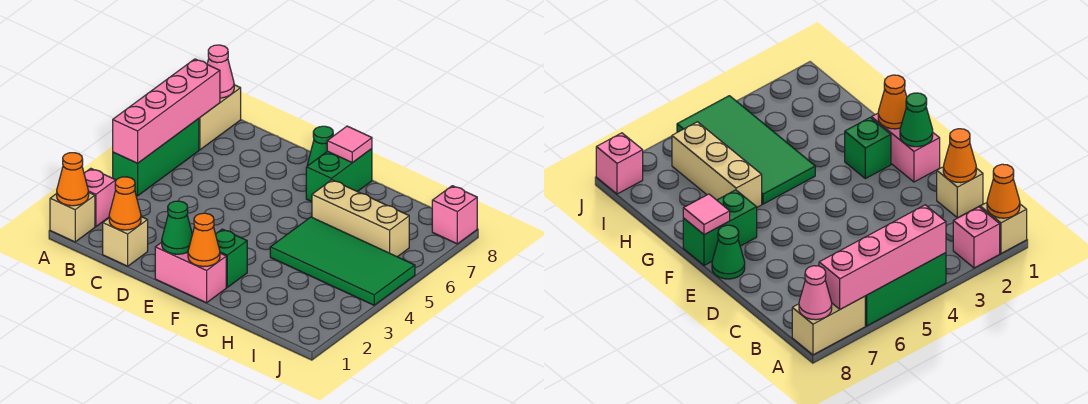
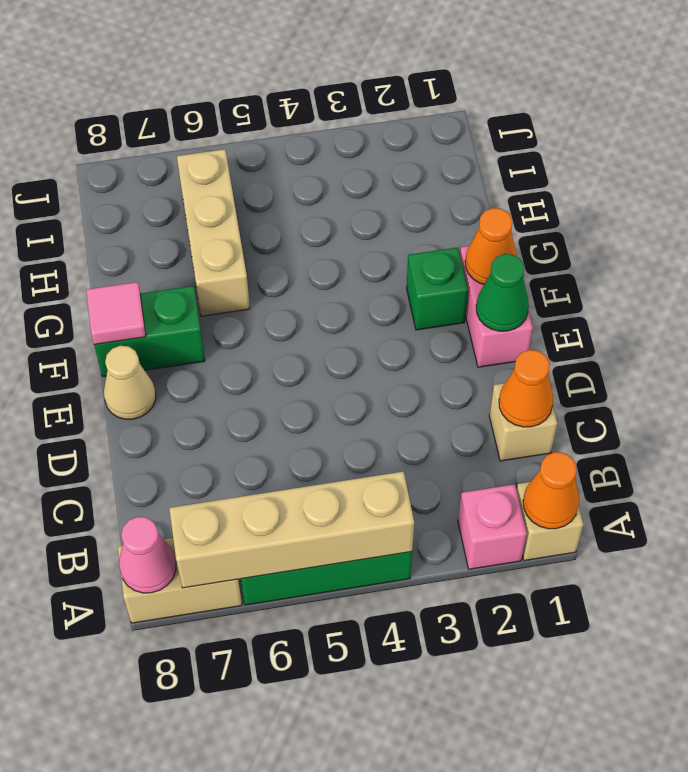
pink brick A4:A7 level 2 -> tan brick A4:A7 level 2
green cone E8 level 1 -> tan cone E8 level 1
green tile G4:J5 level 1 -> none
pink brick J8 level 1 -> none

